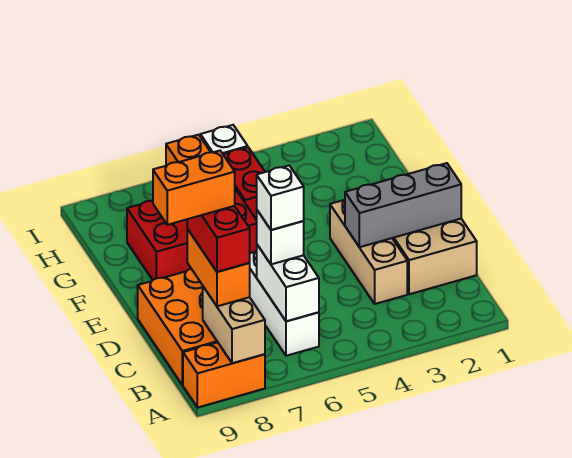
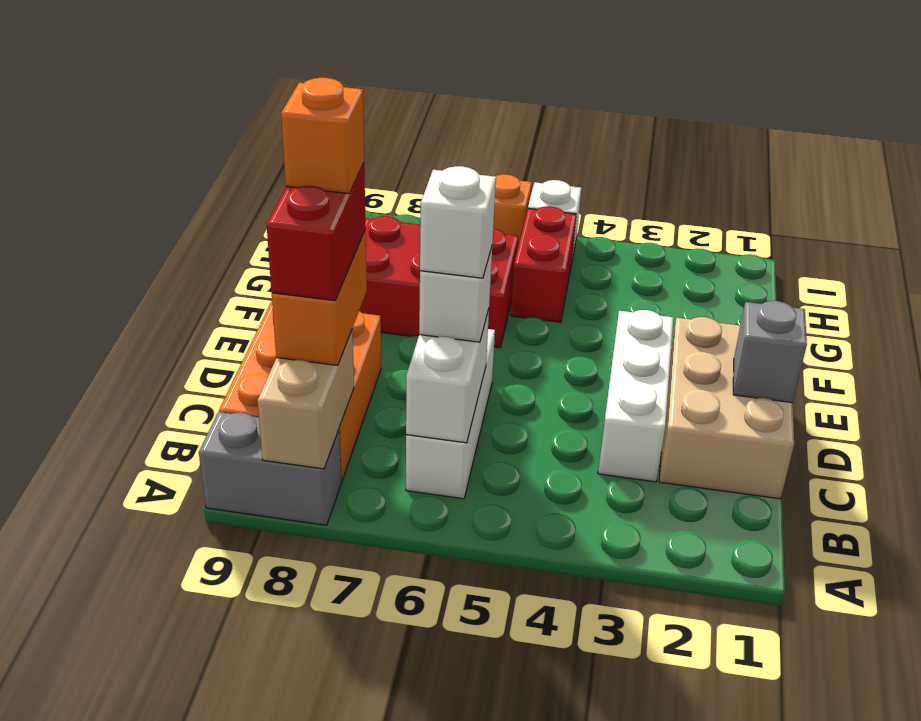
orange brick A8:A9 level 1 -> grey brick A8:A9 level 1
tan brick C3:E3 level 1 -> white brick C3:E3 level 1
orange brick C8:C9 level 5 -> orange brick C8 level 5
grey brick D1:D3 level 2 -> grey brick D1 level 2

